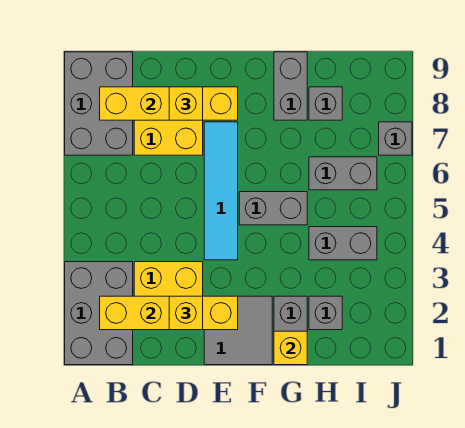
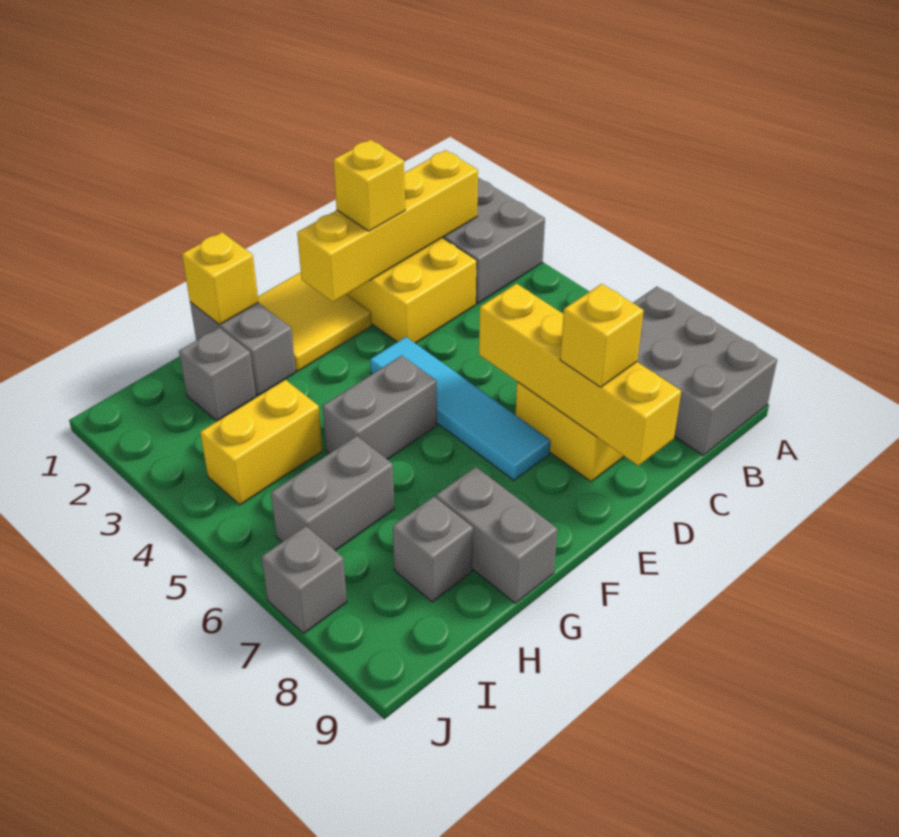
yellow brick B8:E8 level 2 -> yellow brick D6:D9 level 2
grey tile E1:F2 level 1 -> yellow tile E1:F2 level 1
grey brick H4:I4 level 1 -> yellow brick H4:I4 level 1

